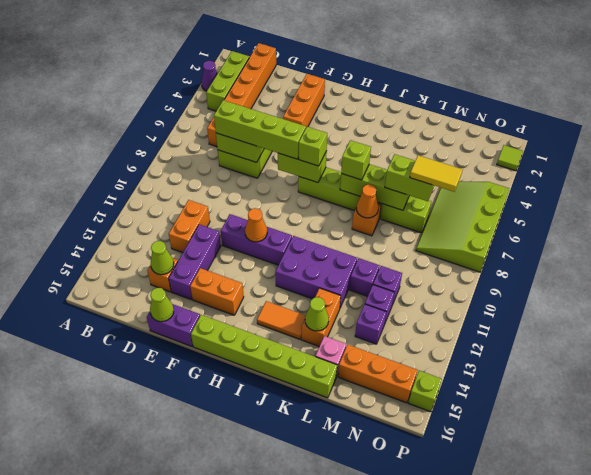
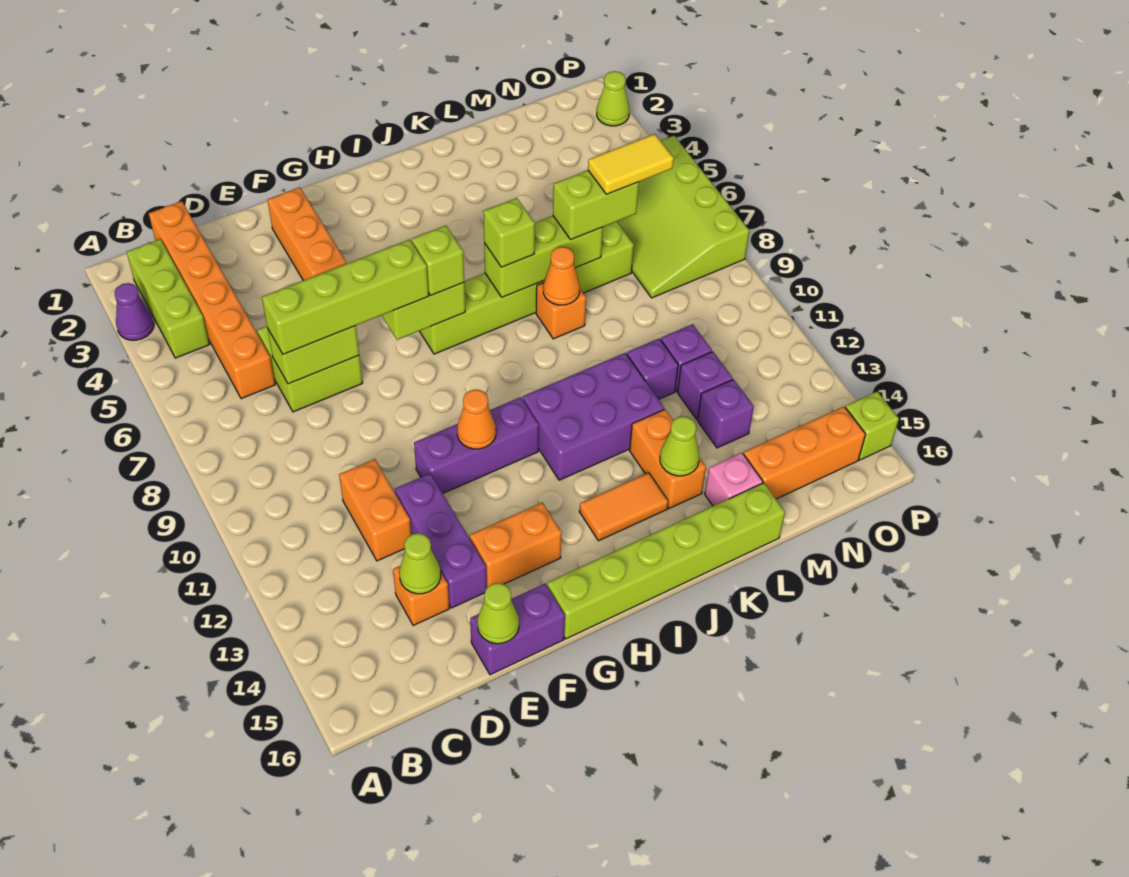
lime tile P2 level 1 -> lime cone P2 level 1

